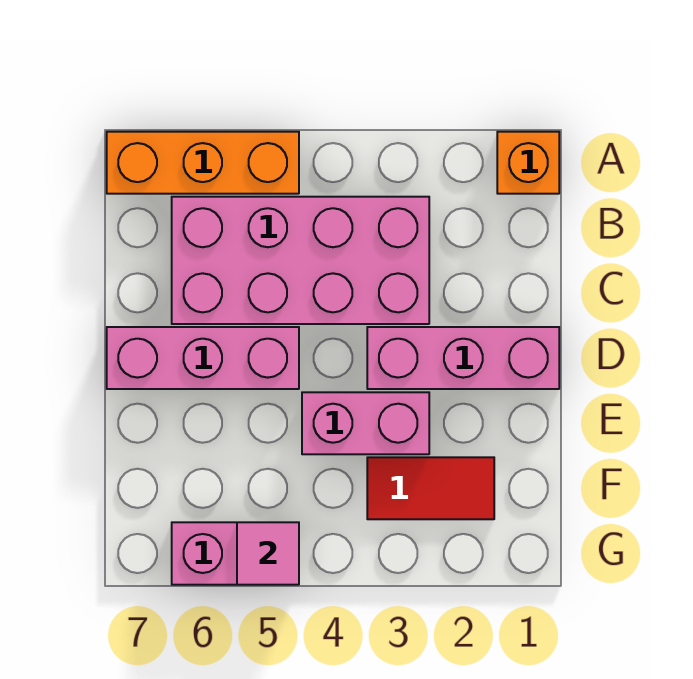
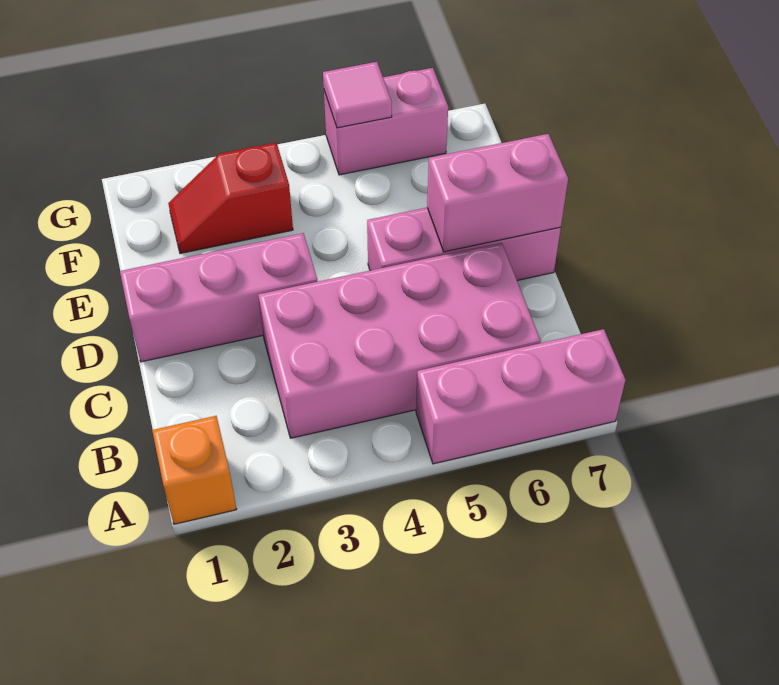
orange brick A5:A7 level 1 -> pink brick A5:A7 level 1
pink brick E3:E4 level 1 -> pink brick D6:D7 level 2
red tile F2:F3 level 1 -> red slope F2:F3 level 1 top 3

